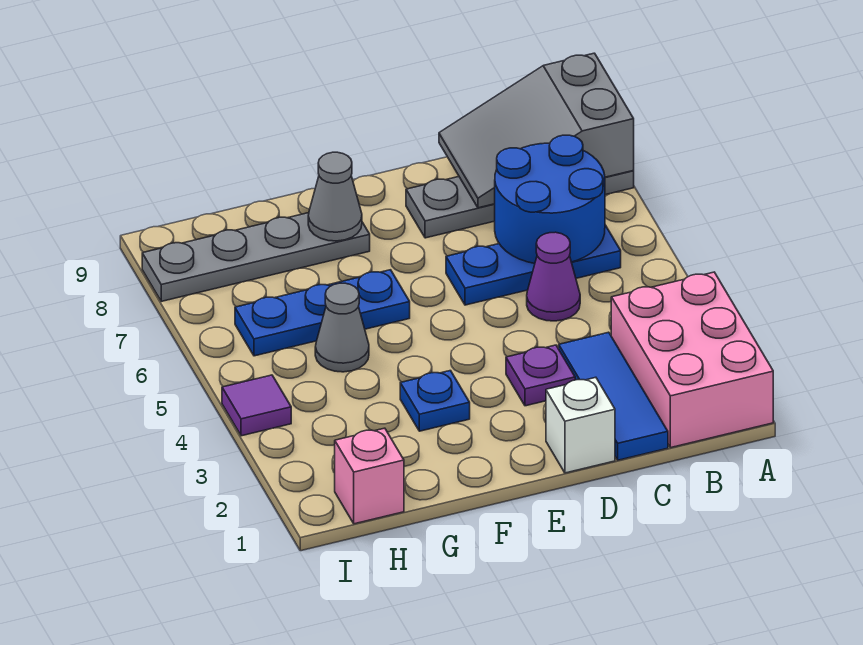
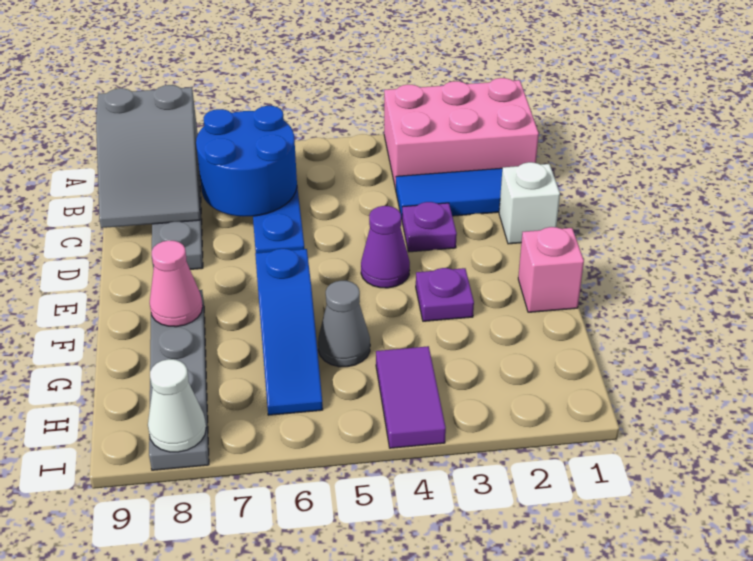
purple cone C5 level 1 -> purple cone E4 level 1
blue plate F3 level 1 -> purple plate F3 level 1
blue plate F6:H6 level 1 -> blue slope F6:H6 level 1 top F
grey cone F8 level 2 -> pink cone F8 level 2
pink brick H1 level 1 -> pink brick F1 level 1
purple tile I4 level 1 -> purple tile H4:I4 level 1
none -> white cone I8 level 2

